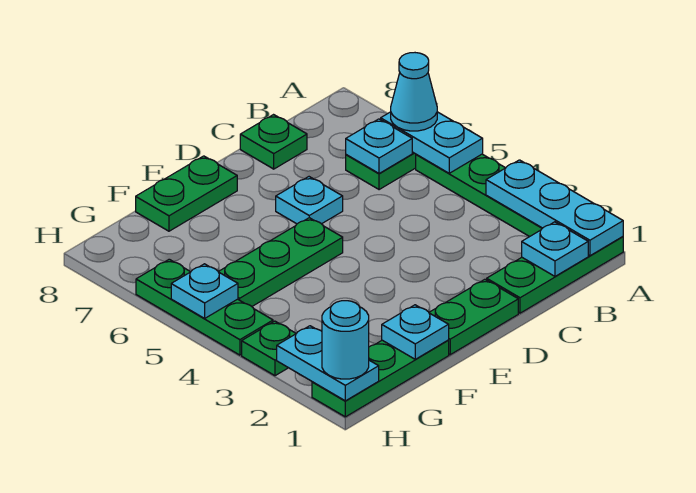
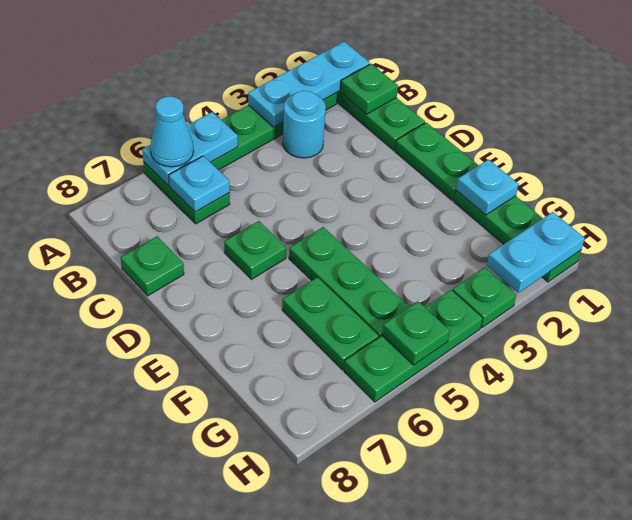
cyan plate B1 level 2 -> green plate B1 level 2
cyan plate D6 level 1 -> green plate D6 level 1
green plate E8:F8 level 1 -> green plate F6:G6 level 1
cyan round brick H1 level 3 -> cyan round brick B3 level 1
cyan plate H5 level 2 -> green plate H5 level 2

